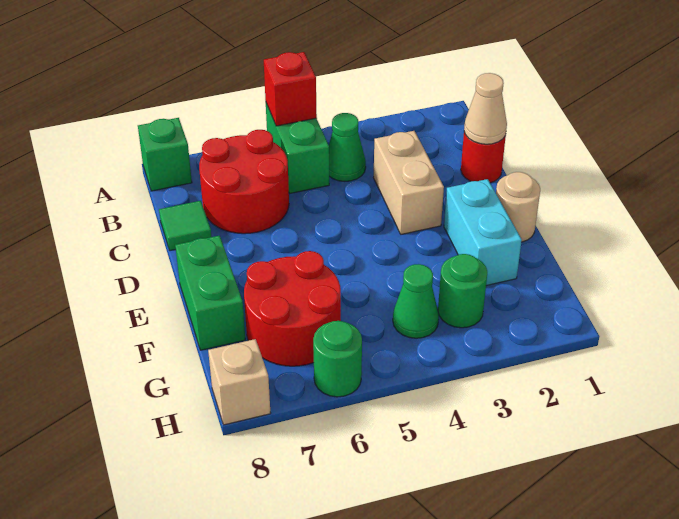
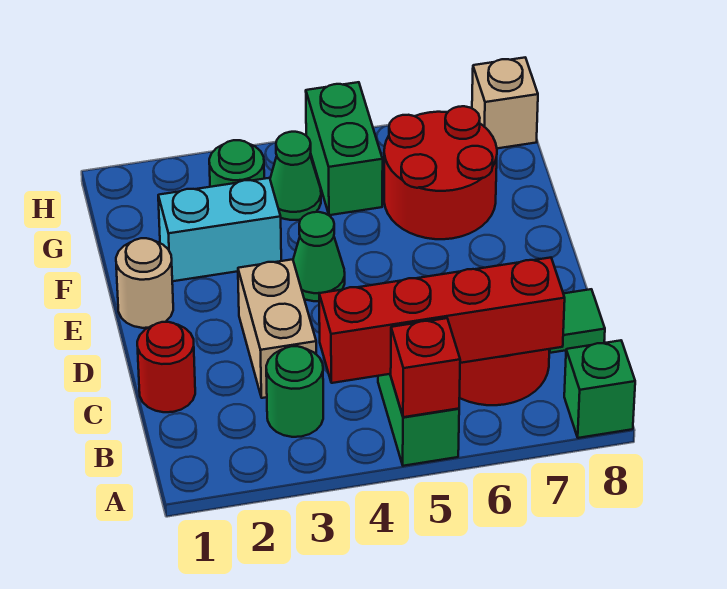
green cone B4 level 1 -> green cone E4 level 1
none -> red brick B4:B7 level 2
tan cone C1 level 2 -> none
cyan brick E2:F2 level 1 -> cyan brick F2:F3 level 1
green brick E8:F8 level 1 -> green brick G5:H5 level 1
green round brick H6 level 1 -> green round brick B3 level 1

